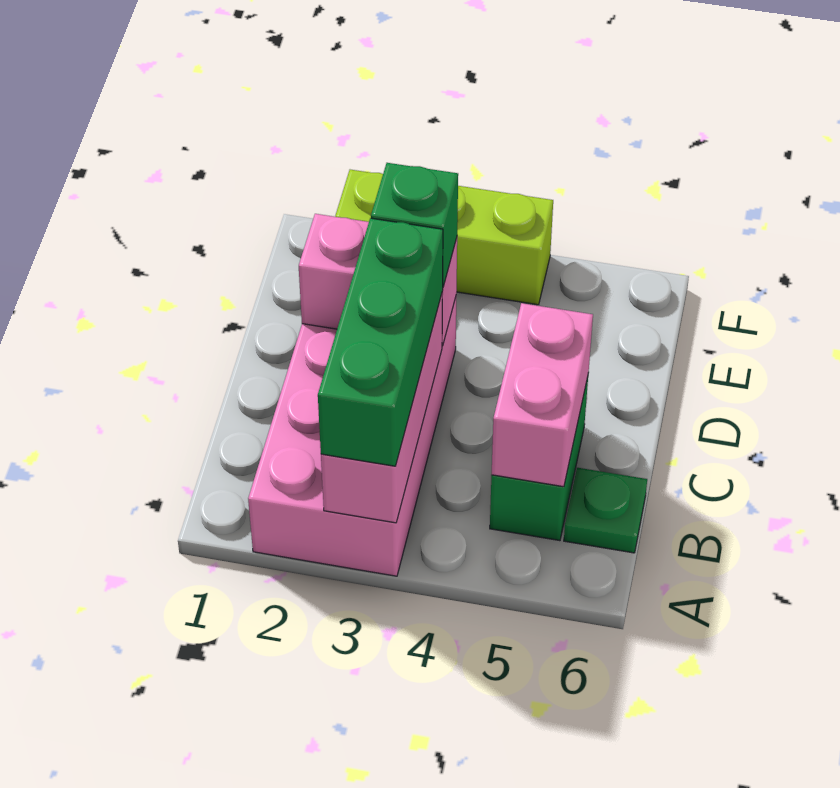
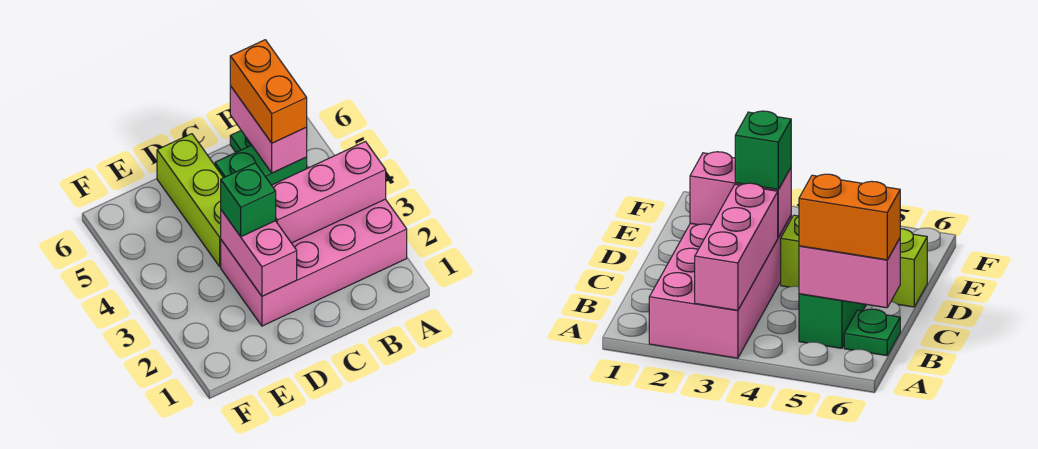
green brick A3:C3 level 3 -> none
pink brick B5:C5 level 2 -> pink brick B5:B6 level 2
none -> orange brick B5:B6 level 3
lime brick F2:F4 level 1 -> lime brick D4:D6 level 1

